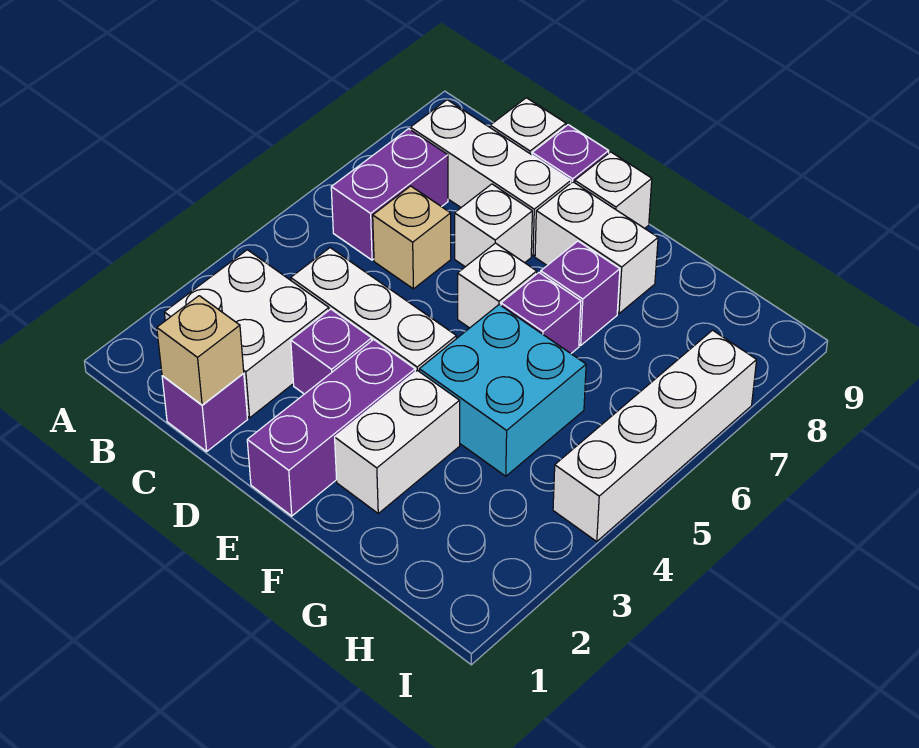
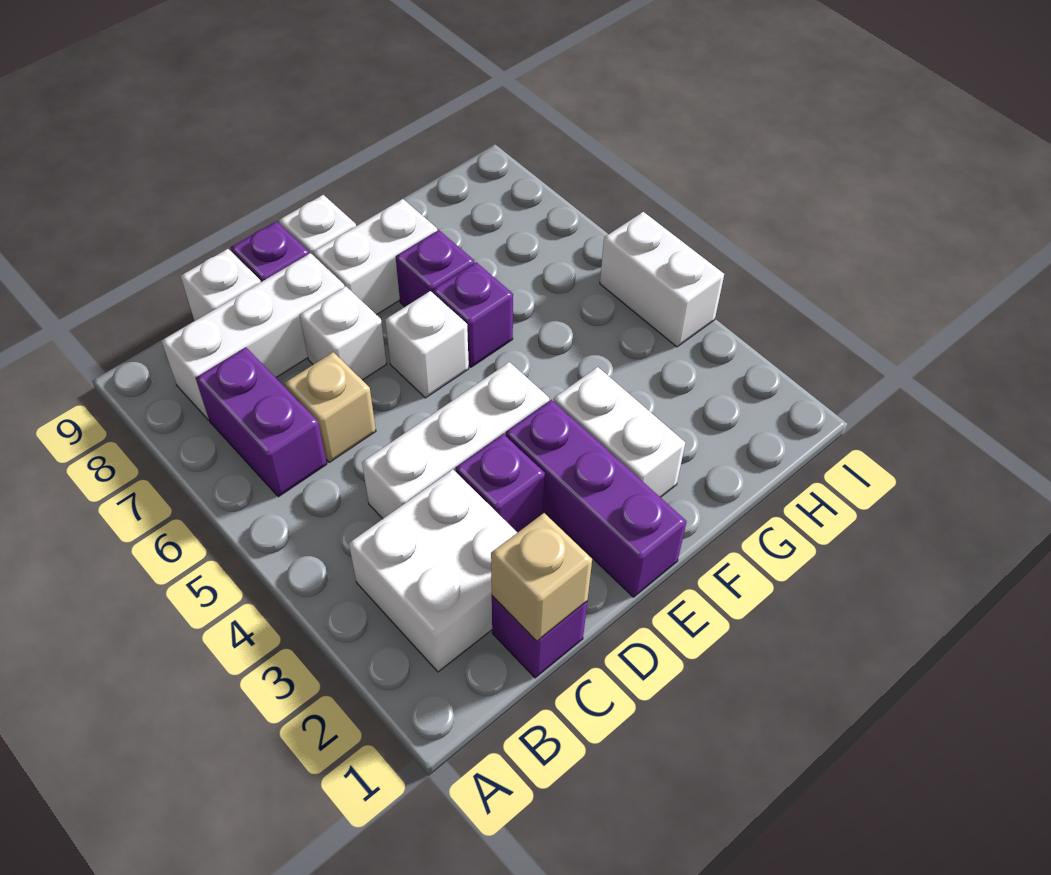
cyan brick F4:G5 level 1 -> none
white brick I4:I7 level 1 -> white brick I4:I5 level 1

